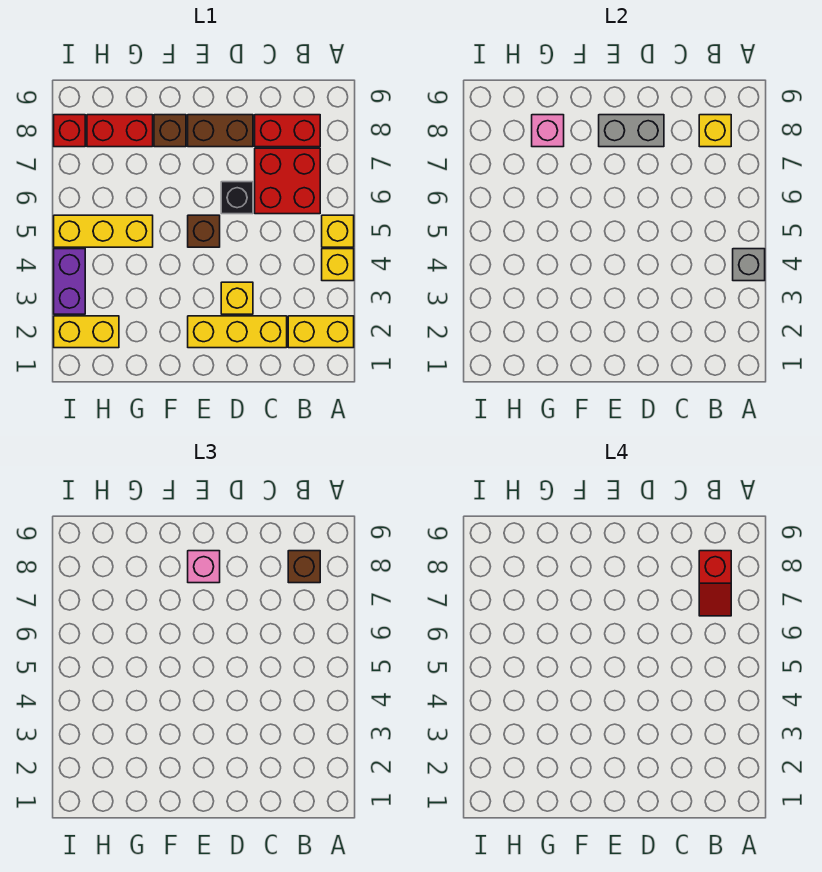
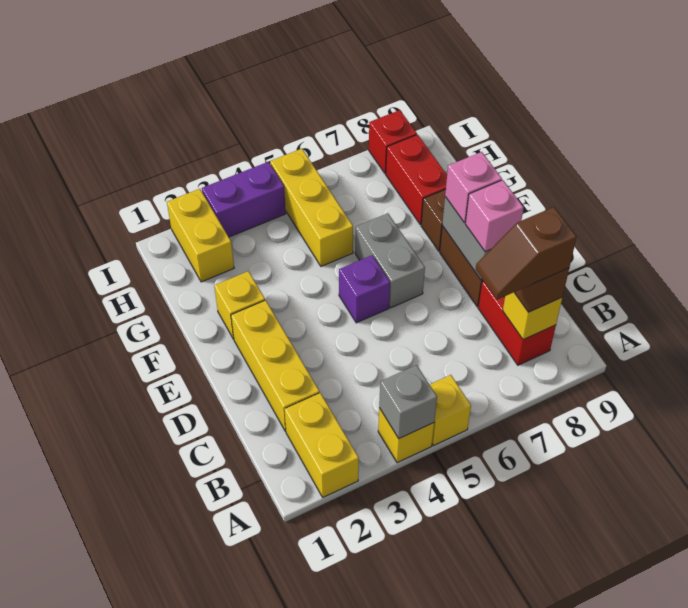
red brick B6:C7 level 1 -> none
red slope B7:B8 level 4 top 8 -> brown slope B7:B8 level 4 top 8
yellow brick D3 level 1 -> yellow brick F2 level 1
black brick D6 level 1 -> none
brown brick E5 level 1 -> purple brick E5 level 1
none -> grey brick E6:F6 level 1
pink brick G8 level 2 -> pink brick D8 level 3

